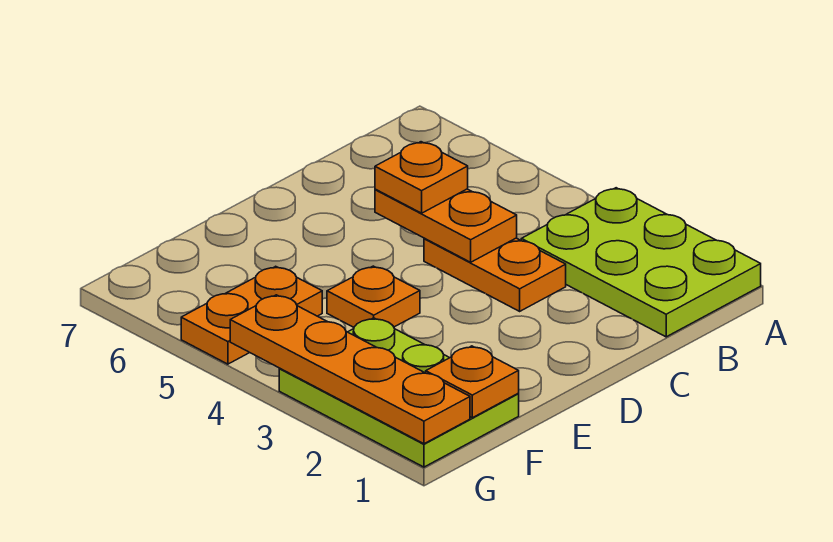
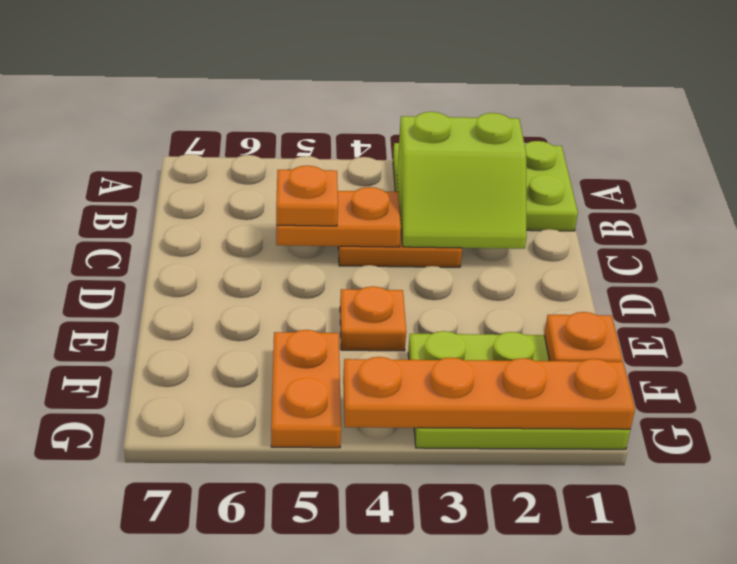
none -> lime slope B2:C3 level 2 top B

